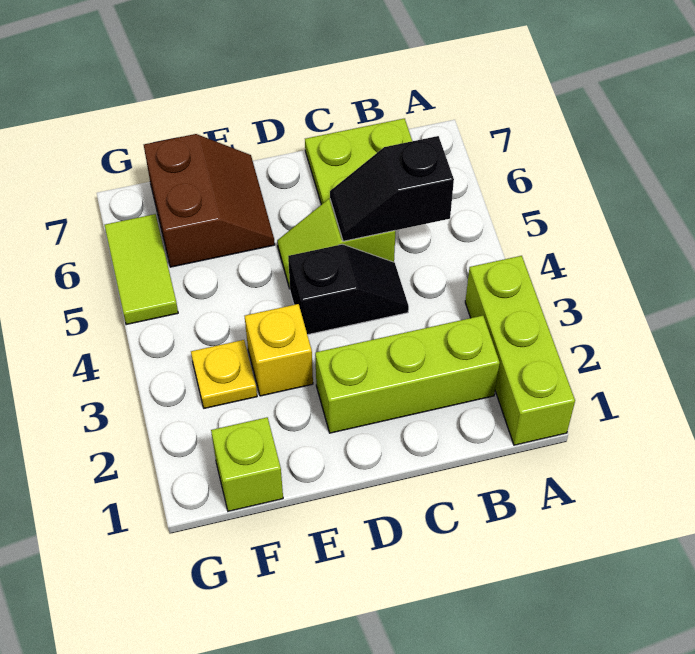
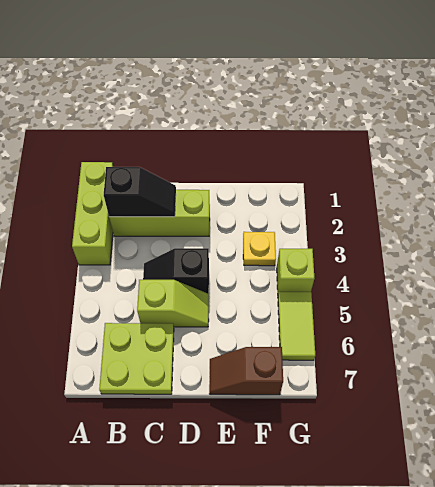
black slope B5:C5 level 2 top B -> black slope B2:C2 level 2 top B
yellow brick E3 level 1 -> none
brown slope E6:F7 level 1 top F -> brown slope E7:F7 level 1 top F
lime brick F1 level 1 -> lime brick G4 level 1

